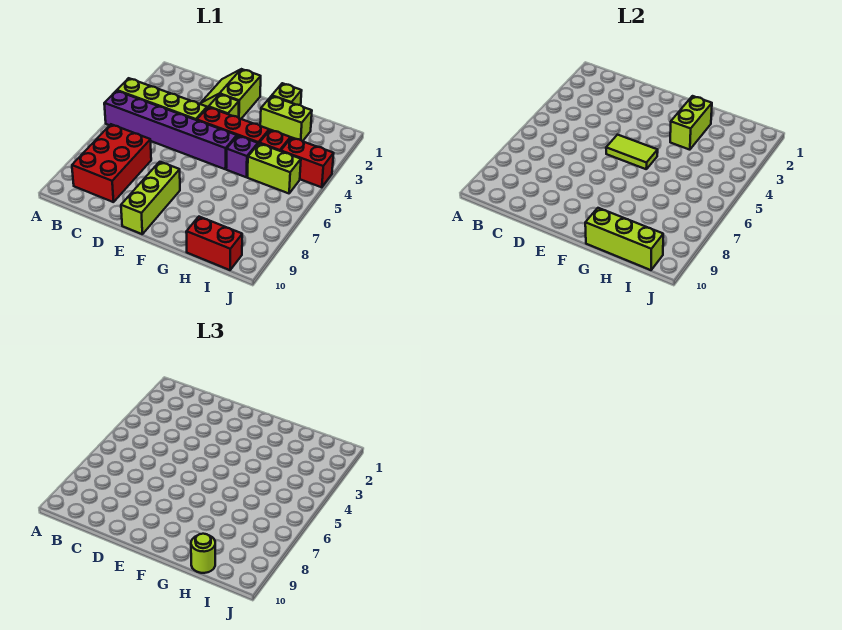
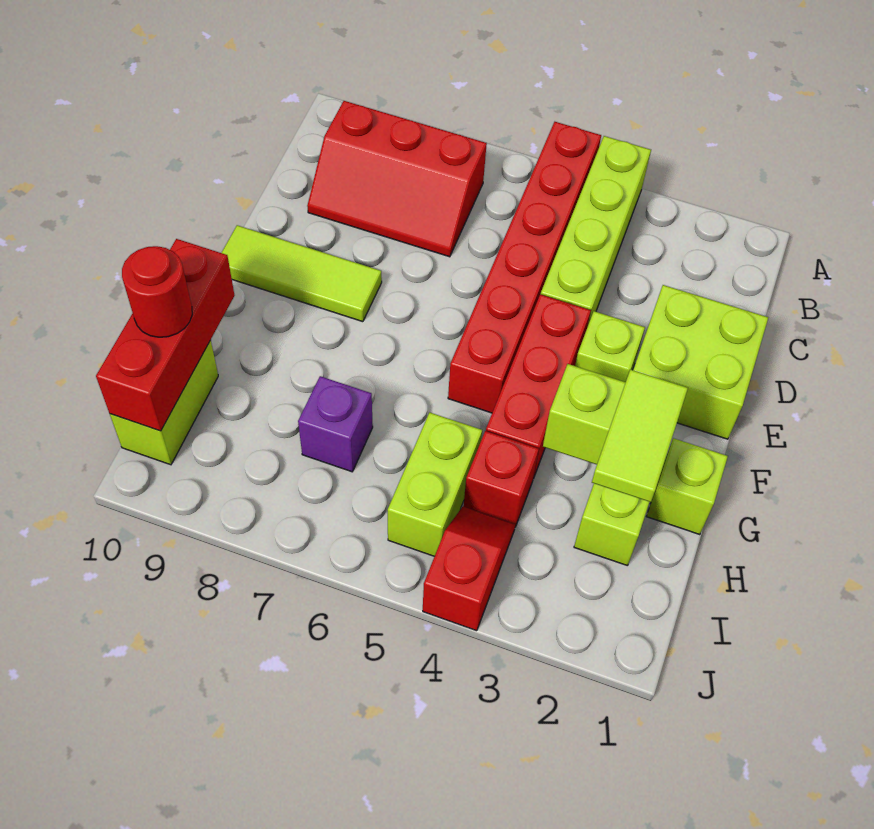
purple brick A5:F5 level 1 -> red brick A5:F5 level 1
red brick B7:C9 level 1 -> red slope B7:C9 level 1 top B
lime slope D1:E2 level 1 top E -> lime brick D1:E2 level 1
lime tile E5:F5 level 2 -> lime tile G2:H2 level 3
lime brick E8:E10 level 1 -> lime tile E8:E10 level 1
purple brick G5 level 1 -> purple brick H7 level 1
lime brick G10:I10 level 2 -> red brick G10:I10 level 2
red brick H10:I10 level 1 -> lime brick H10:I10 level 1
lime round brick H10 level 3 -> red round brick H10 level 3
red brick I4:J4 level 1 -> red slope I4:J4 level 1 top J

